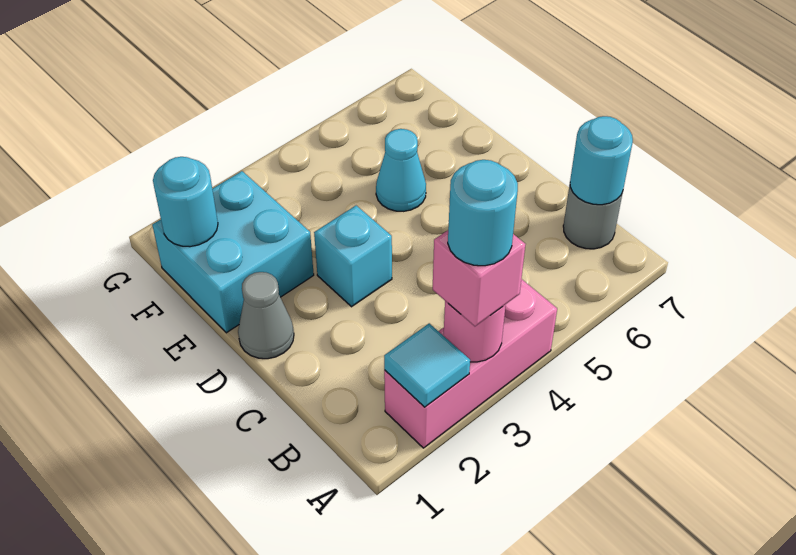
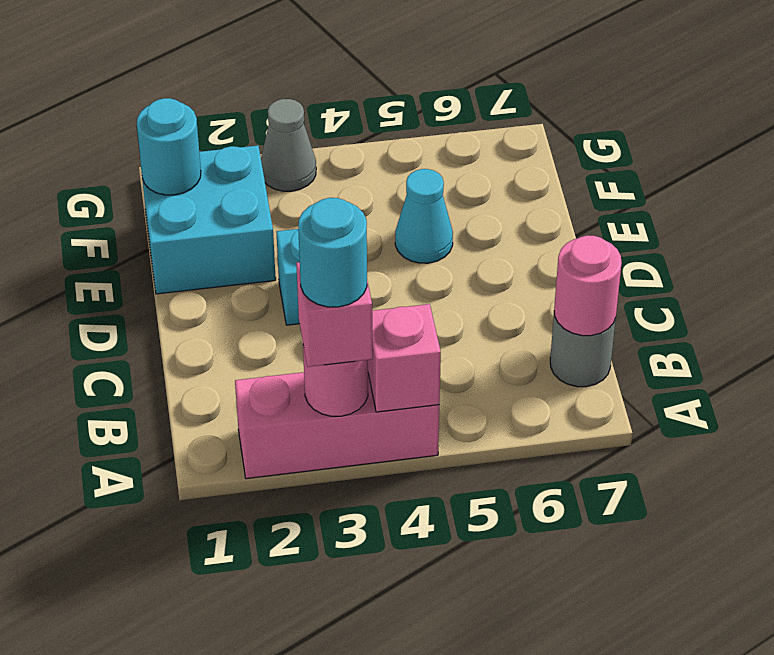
cyan tile A2 level 2 -> none
none -> pink brick A4 level 2
cyan round brick B7 level 2 -> pink round brick B7 level 2
grey cone D1 level 1 -> grey cone G3 level 1

